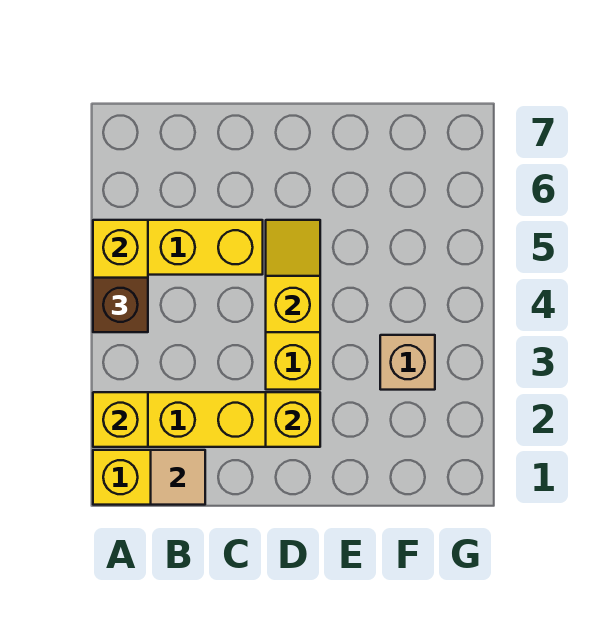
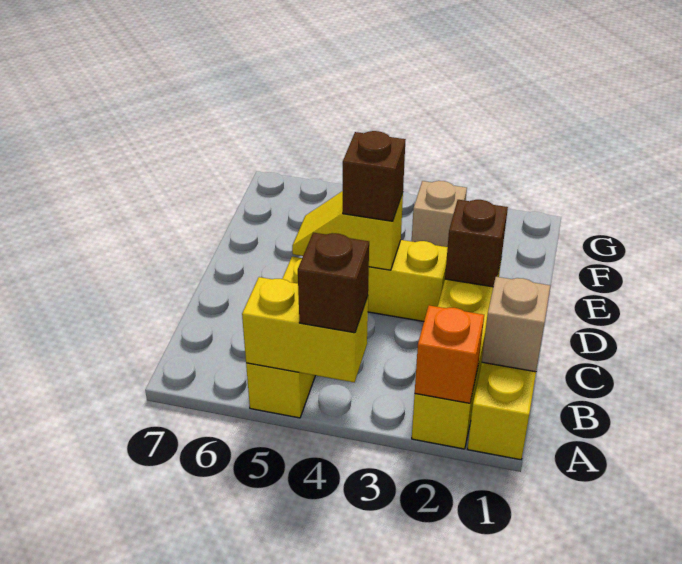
yellow brick A2 level 2 -> orange brick A2 level 2
tan tile B1 level 2 -> tan brick B1 level 2
yellow brick D2 level 2 -> brown brick D2 level 2
none -> brown brick D4 level 3

